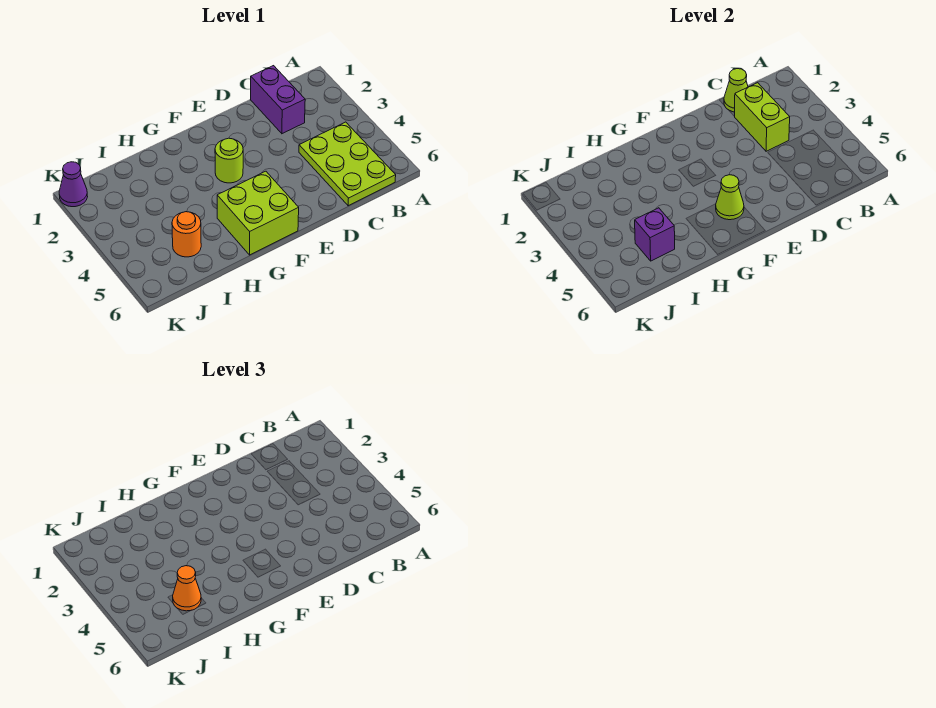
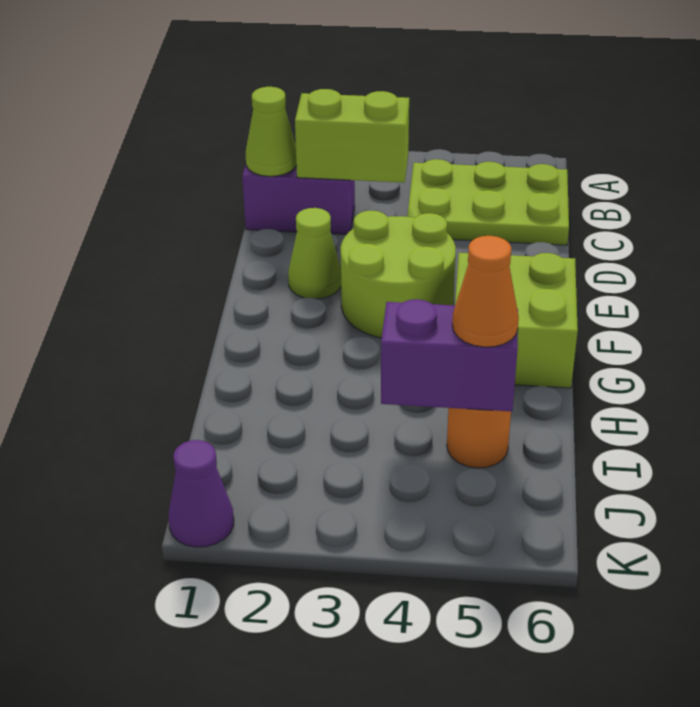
lime round brick F3 level 1 -> lime round brick E3:F4 level 1
lime cone F5 level 2 -> lime cone E2 level 1
purple brick I5 level 2 -> purple brick I4:I5 level 2

